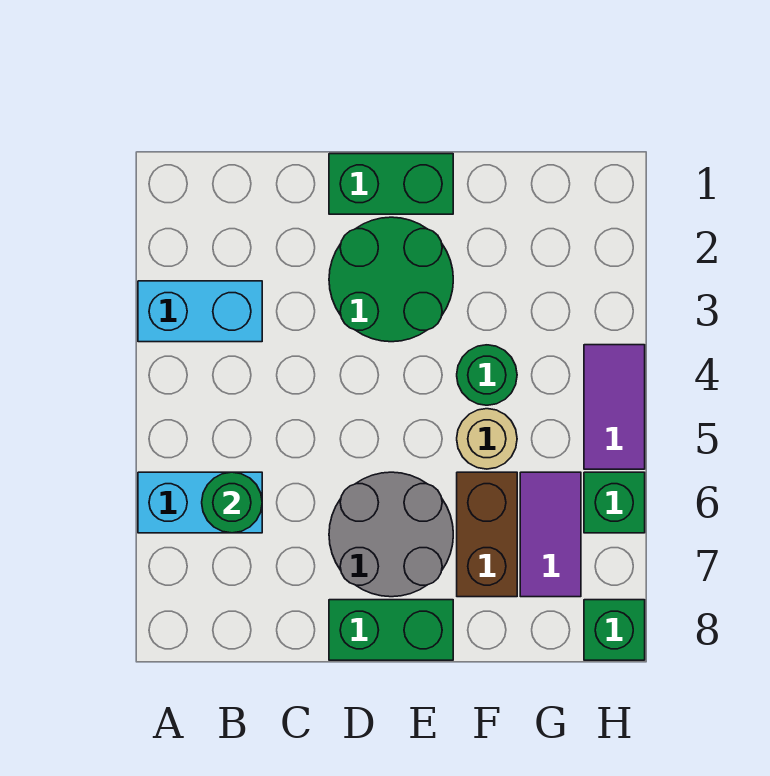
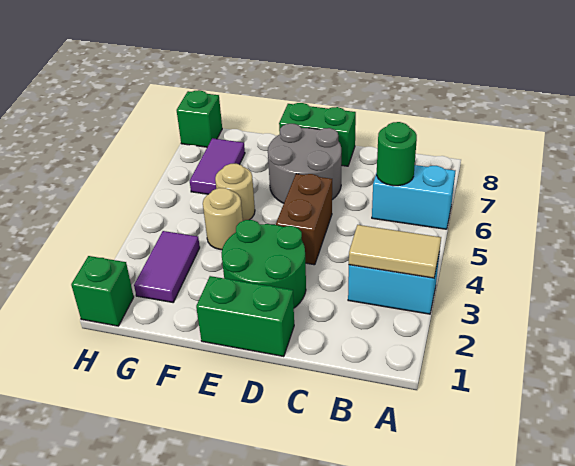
none -> tan tile A3:B3 level 2
green round brick F4 level 1 -> tan round brick F4 level 1
brown brick F6:F7 level 1 -> brown brick D4:D5 level 1
purple tile H4:H5 level 1 -> purple tile G2:G3 level 1
green brick H6 level 1 -> green brick H1 level 1

